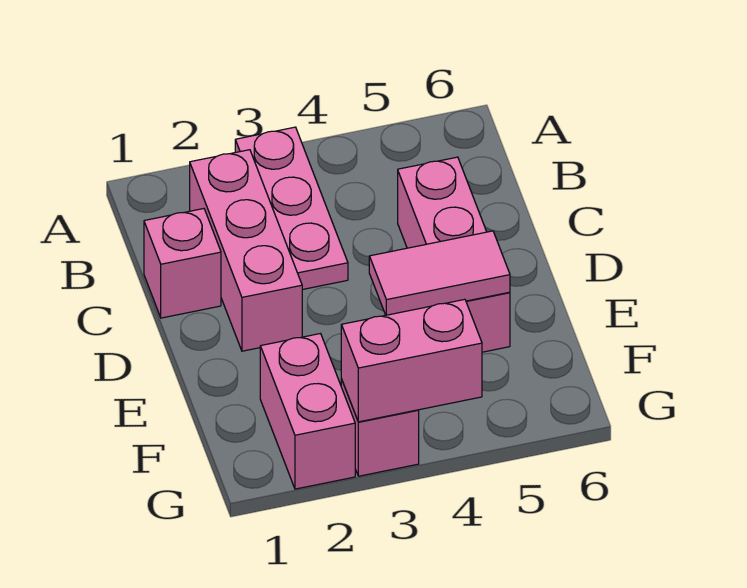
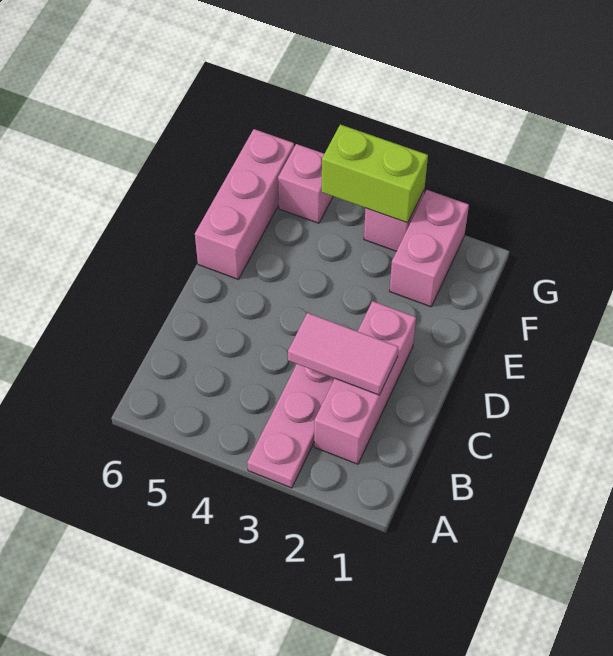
pink brick C1 level 1 -> pink brick G5 level 1
pink brick C5:E5 level 1 -> pink brick E6:G6 level 1
pink tile E4:E5 level 2 -> pink tile C2:C3 level 2
pink brick G3:G4 level 2 -> lime brick G3:G4 level 2

